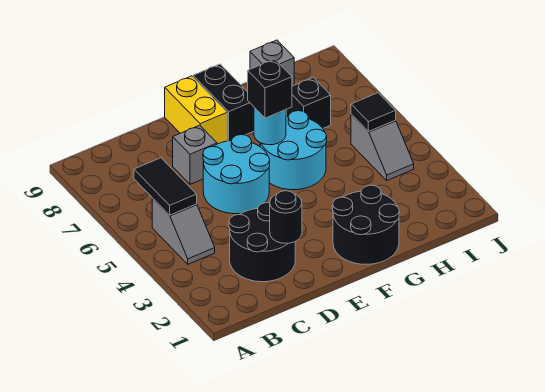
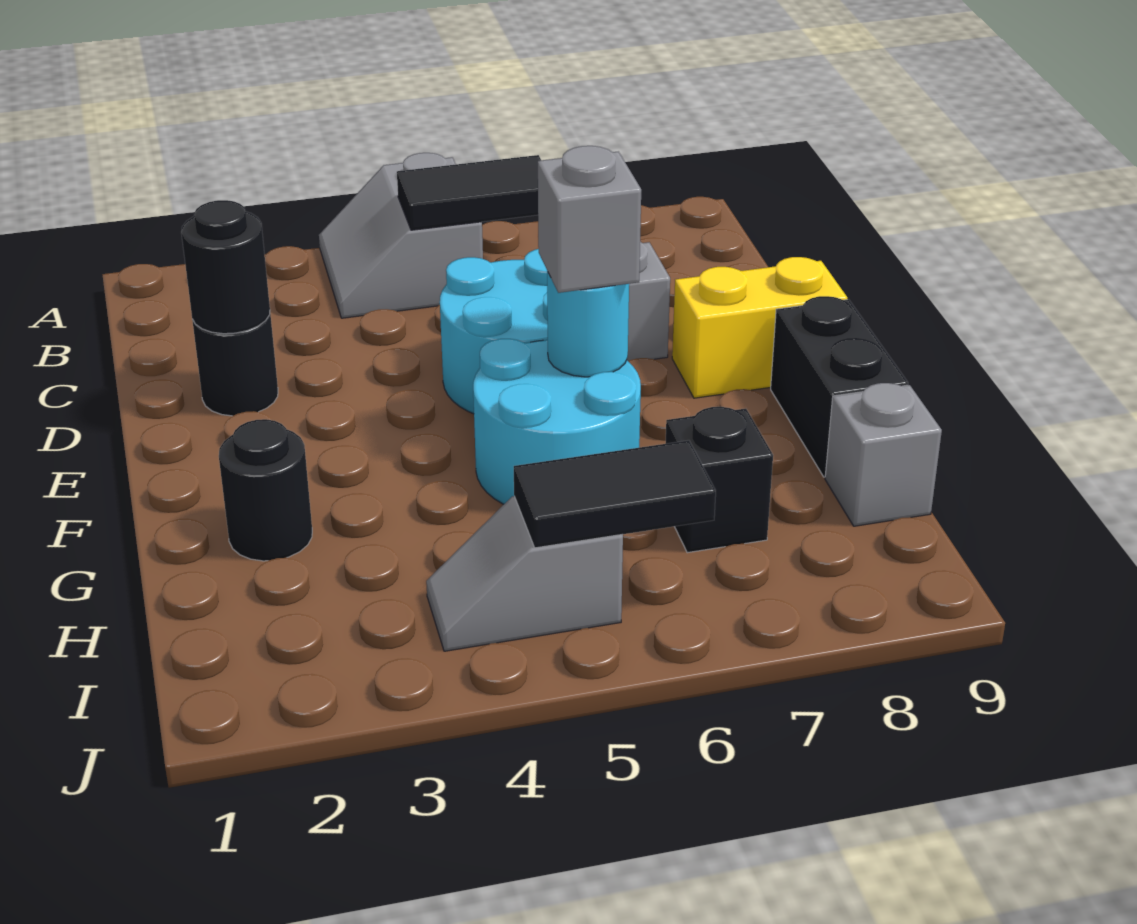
grey slope B4:B5 level 1 top 5 -> grey slope A4:B5 level 1 top 5
black round brick C2:D3 level 1 -> black round brick D2 level 1
black round brick F1:G2 level 1 -> black round brick G2 level 1
black brick F6 level 3 -> grey brick F6 level 3
black brick F8:F9 level 1 -> black brick F9:G9 level 1
black tile I5 level 2 -> black tile I5:I6 level 2

